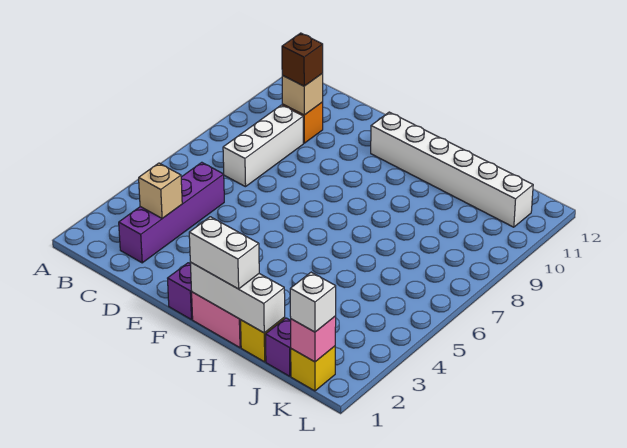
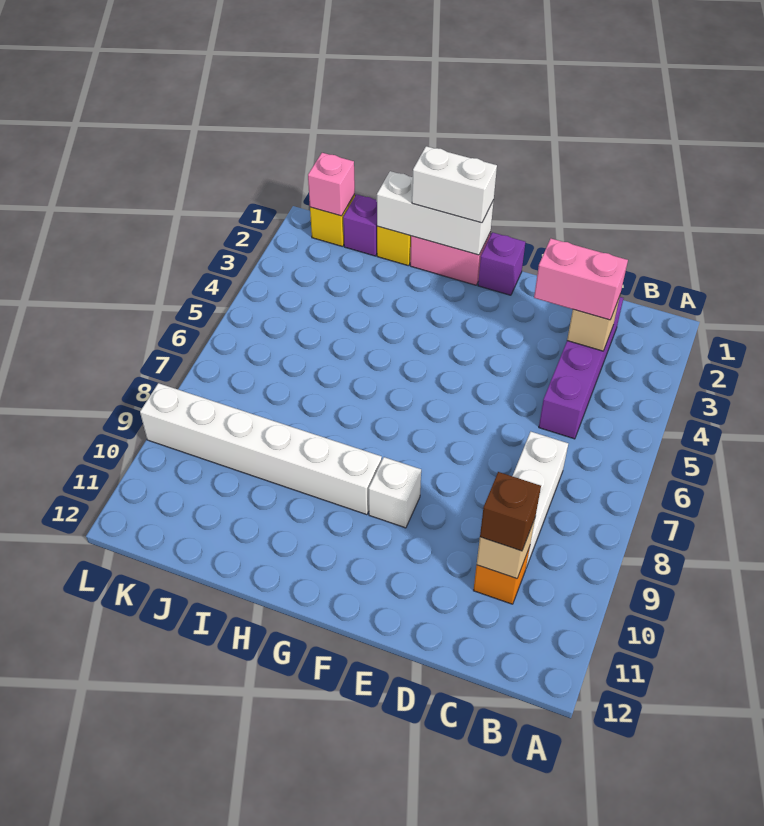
none -> pink brick C3:D3 level 3
white brick F11:K11 level 1 -> white brick G9:L9 level 1
white brick K1 level 3 -> white brick F9 level 1

